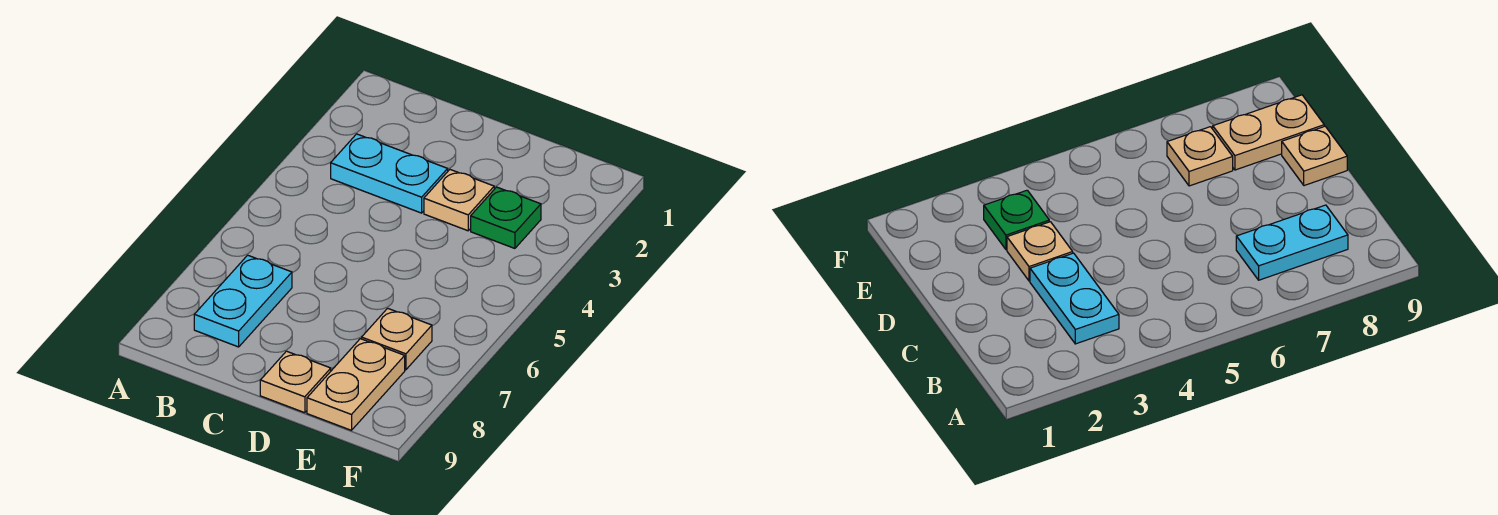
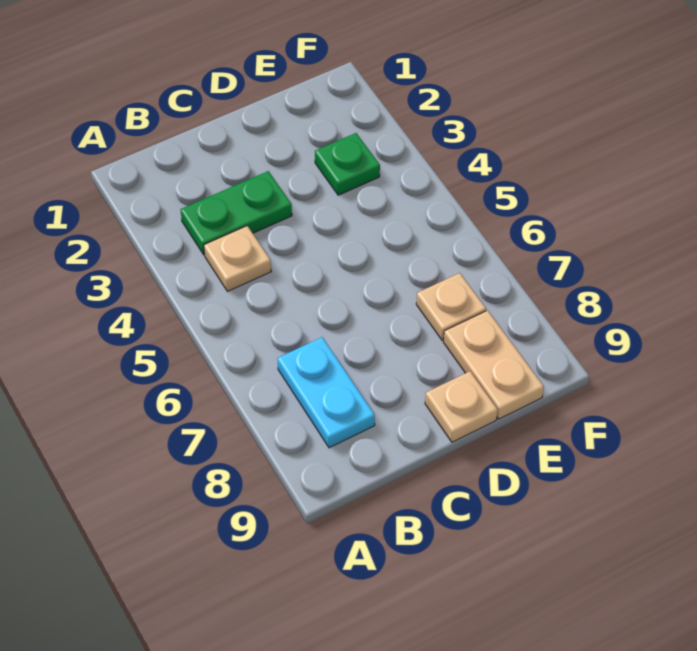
cyan plate B3:C3 level 1 -> green plate B3:C3 level 1
tan plate D3 level 1 -> tan plate B4 level 1

